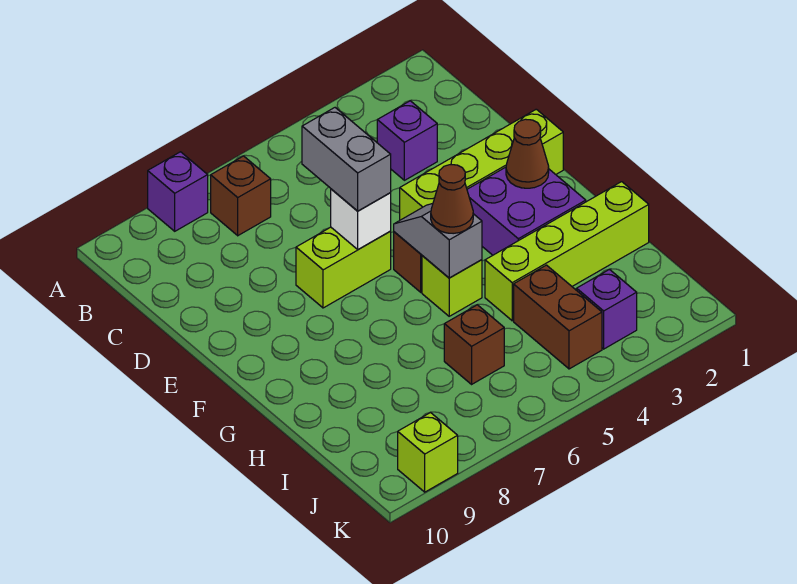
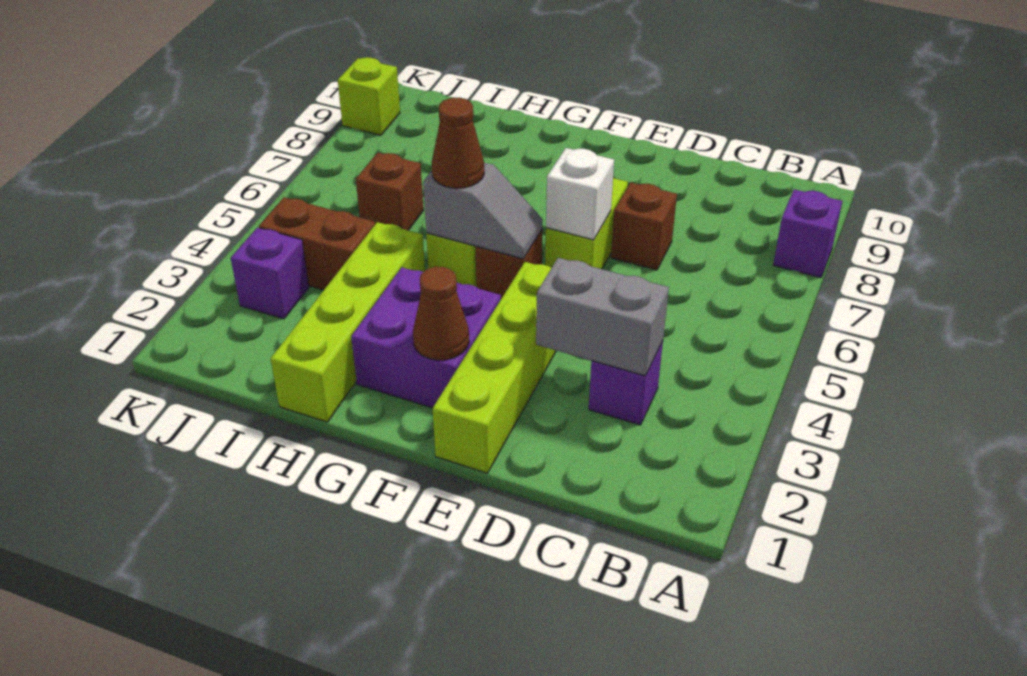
brown brick B7 level 1 -> brown brick D7 level 1
grey brick D6:E6 level 3 -> grey brick C3:D3 level 2

